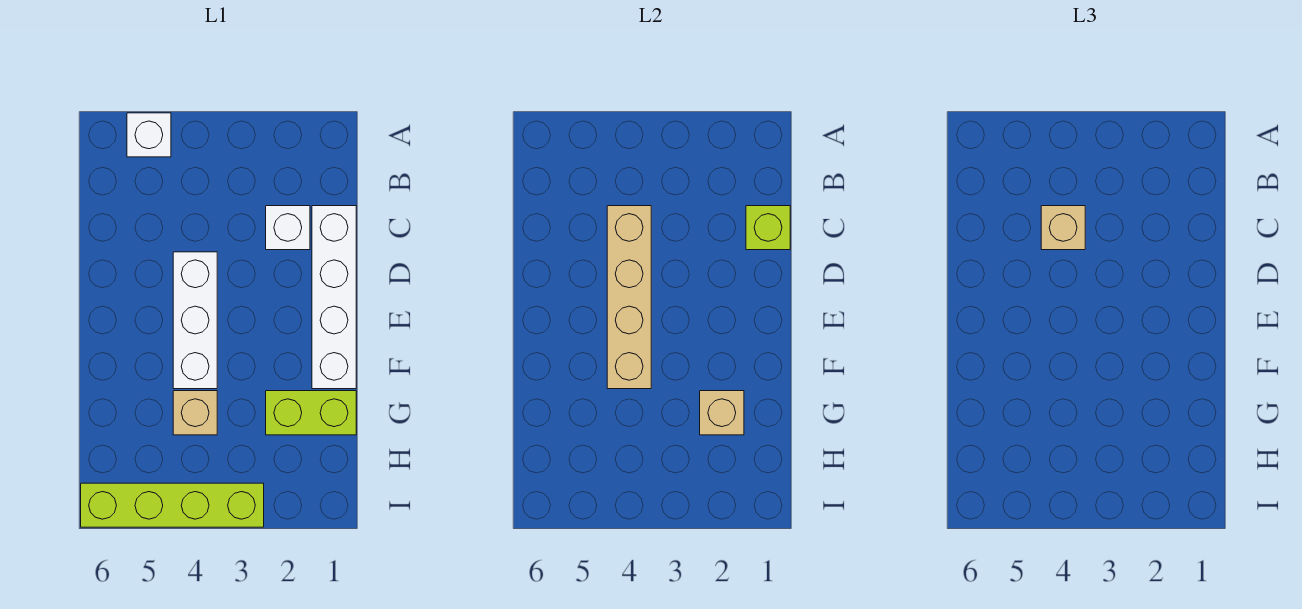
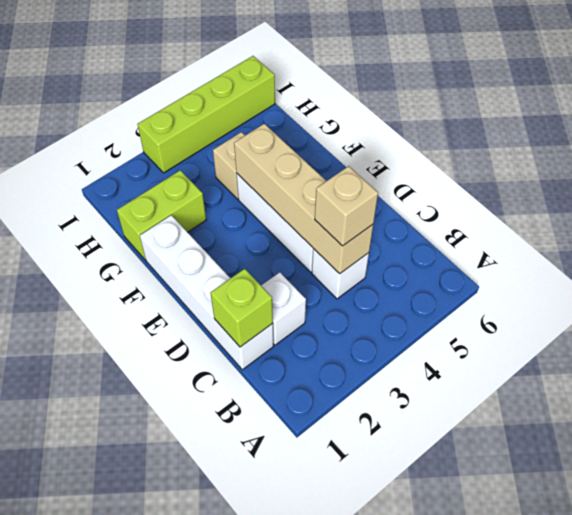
white brick A5 level 1 -> white brick C4 level 1
tan brick G2 level 2 -> none

